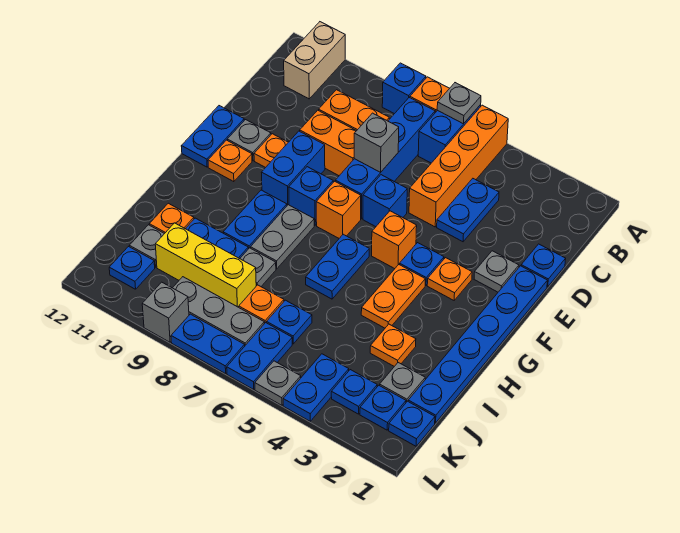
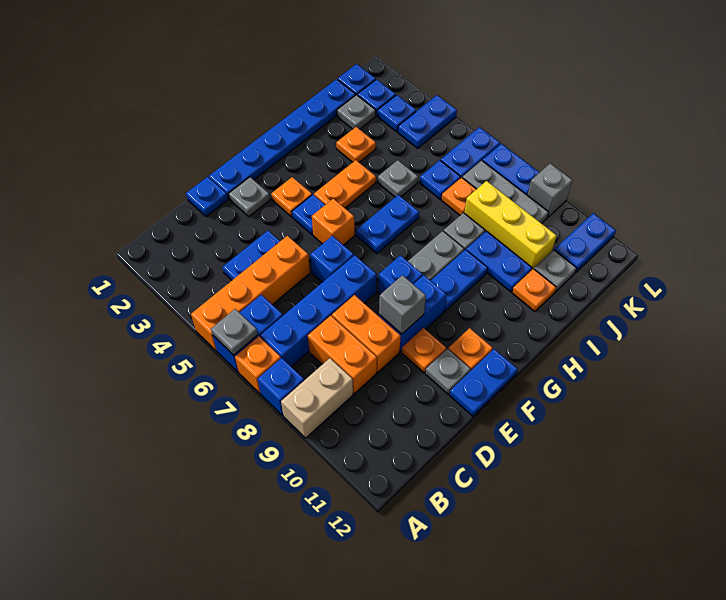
tan brick A11:B11 level 1 -> tan brick A9:B9 level 1
grey brick D7 level 2 -> grey brick E9 level 2
orange brick F7 level 1 -> none
blue plate K11 level 1 -> blue plate K11:L11 level 1
grey plate L5 level 1 -> grey plate I5 level 1

